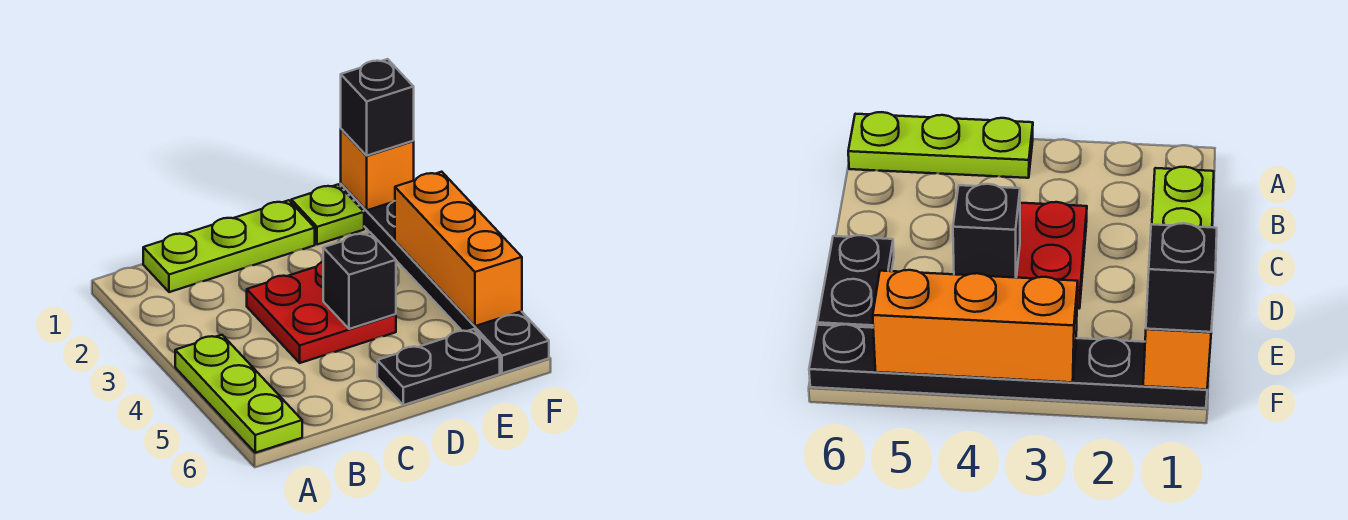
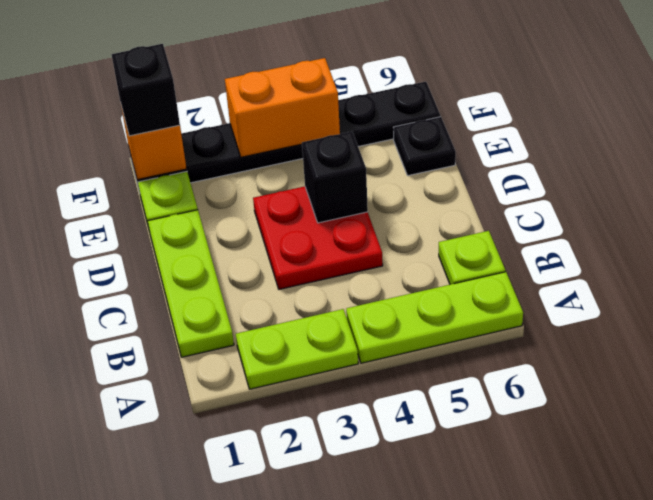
none -> lime plate A2:A3 level 1
none -> lime plate B6 level 1
black plate D6:E6 level 1 -> black plate E6 level 1
orange brick F3:F5 level 2 -> orange brick F3:F4 level 2

